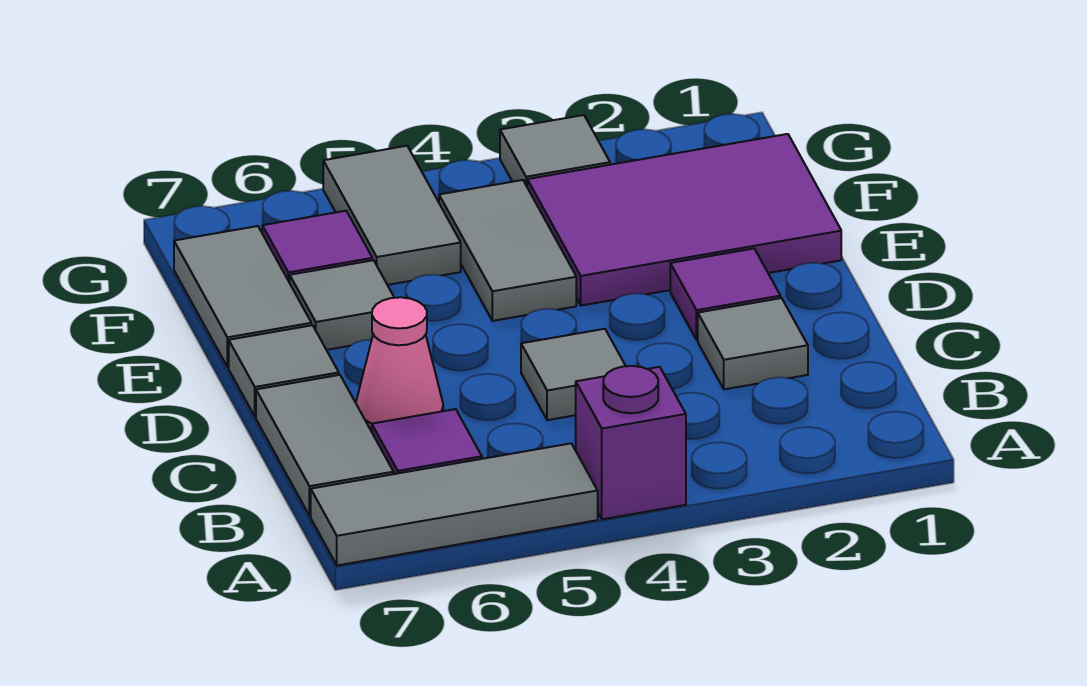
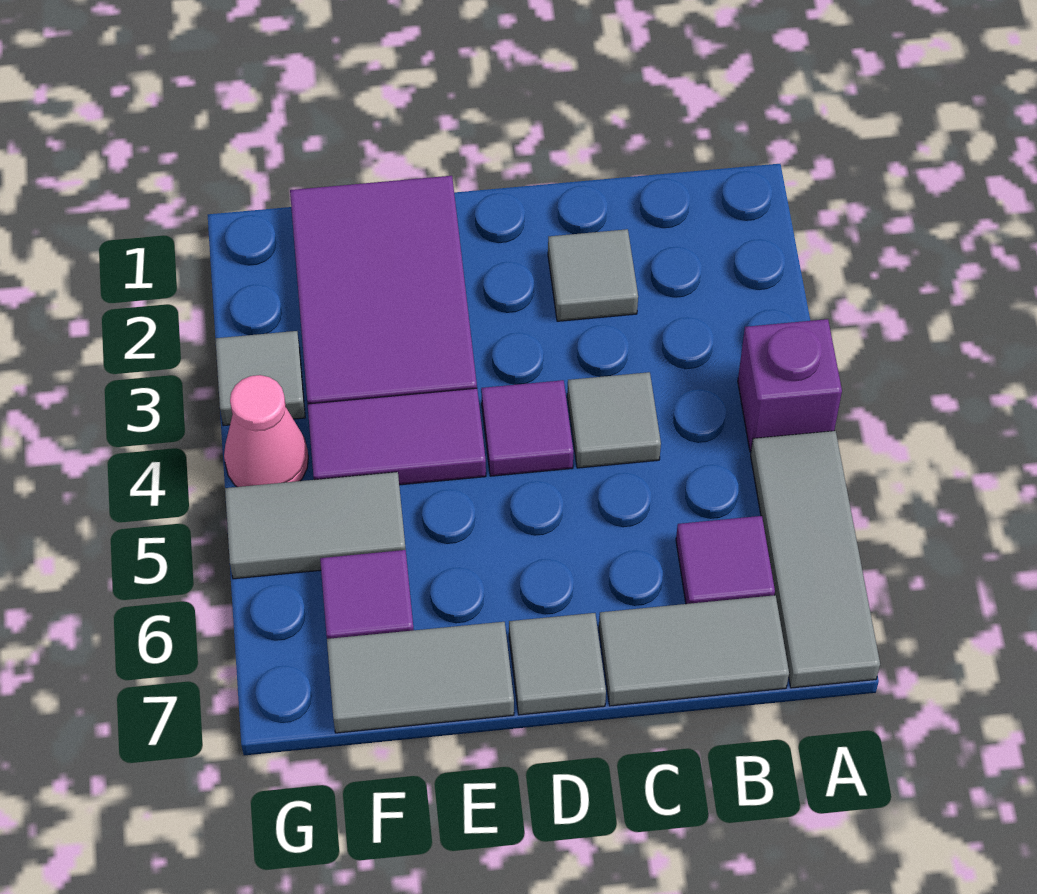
pink cone C6 level 1 -> pink cone G4 level 1
purple tile D2 level 1 -> purple tile D4 level 1
grey tile E4:F4 level 1 -> purple tile E4:F4 level 1
grey tile E6 level 1 -> none

